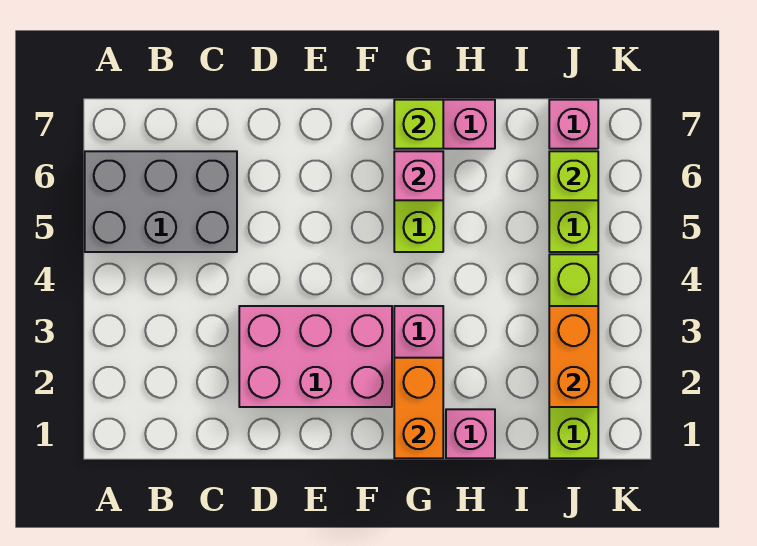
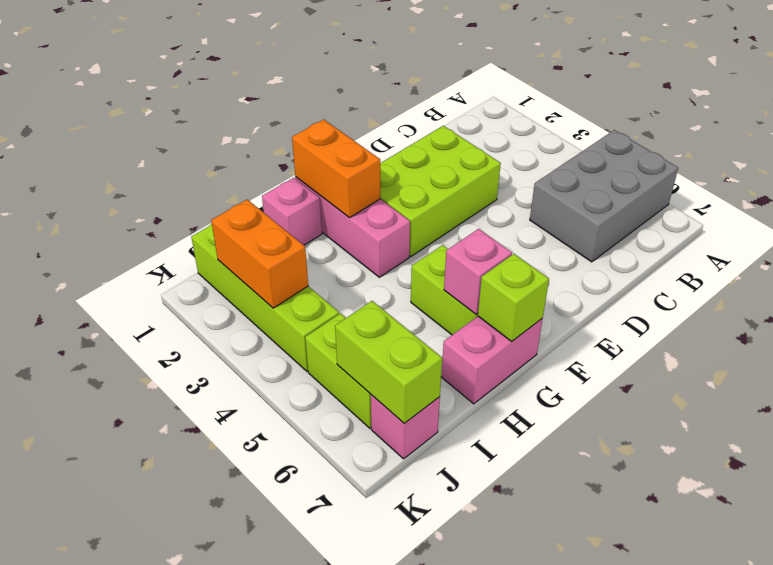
pink brick D2:F3 level 1 -> lime brick D2:F3 level 1
lime brick J6 level 2 -> lime brick J6:J7 level 2

